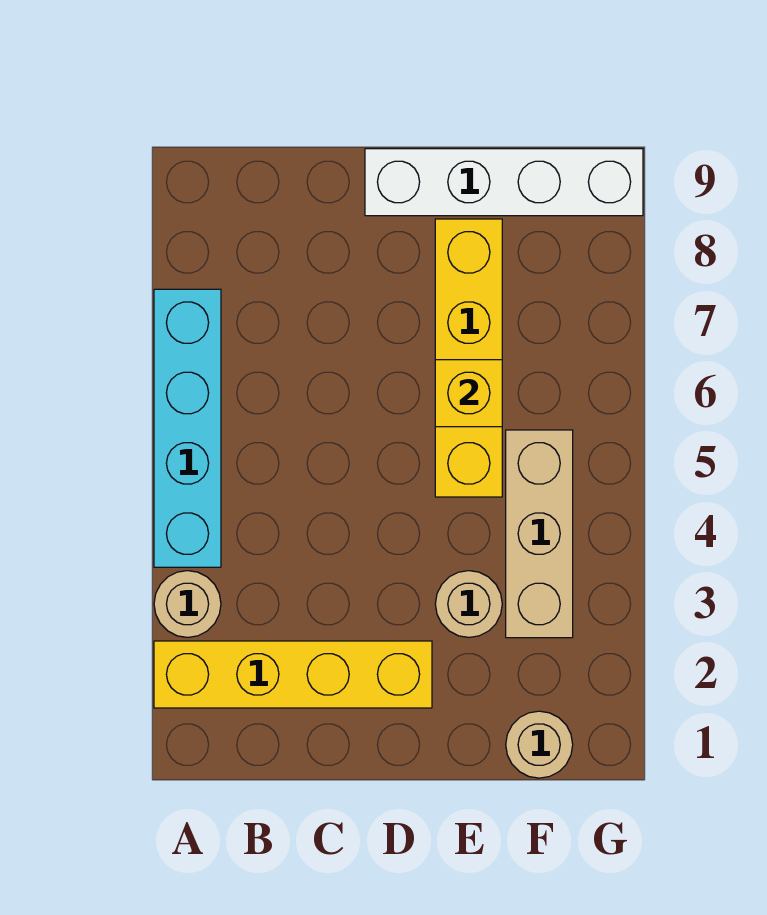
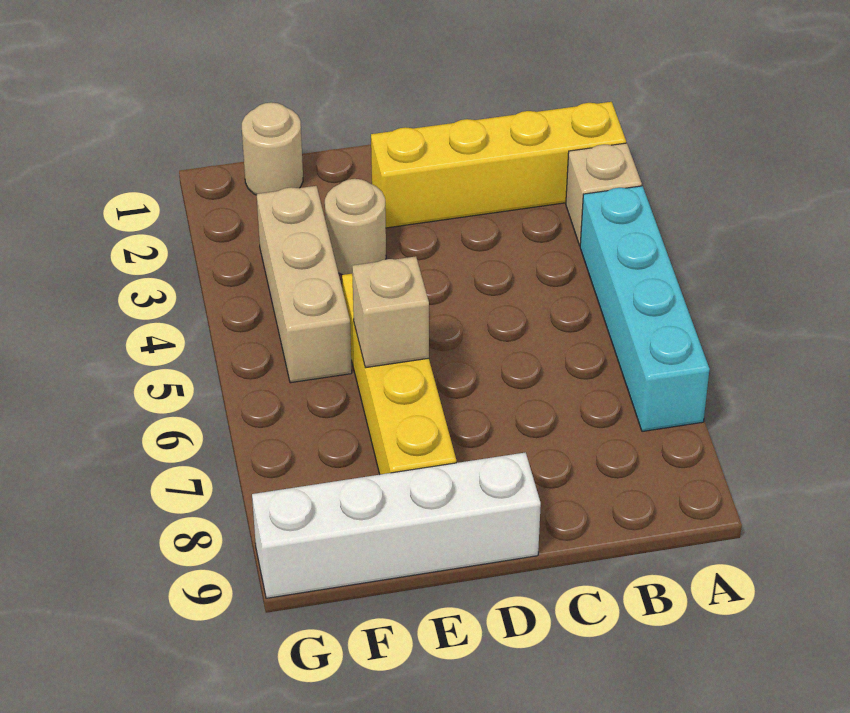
tan round brick A3 level 1 -> tan brick A3 level 1
yellow brick E6 level 2 -> tan brick E6 level 2

